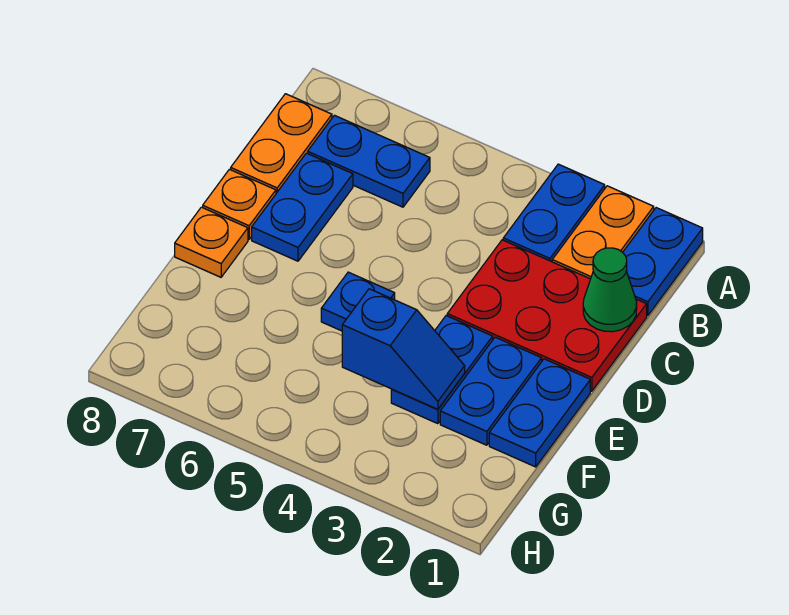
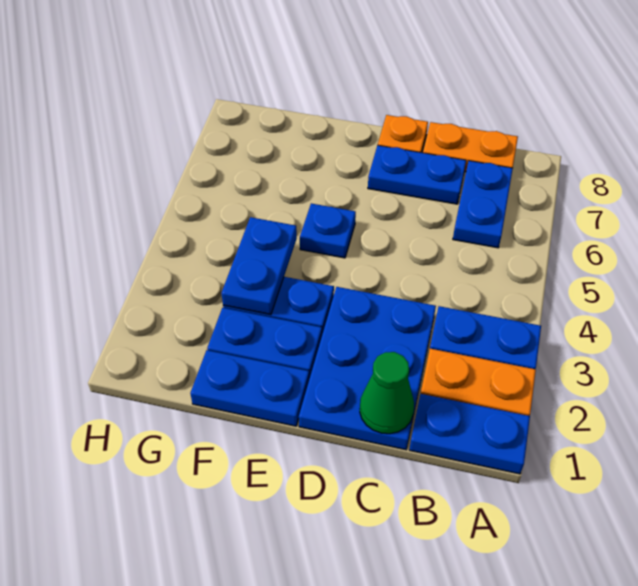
red plate C1:D3 level 1 -> blue plate C1:D3 level 1
orange plate E8 level 1 -> none
blue slope F3:F4 level 2 top 4 -> blue plate F3:F4 level 2

